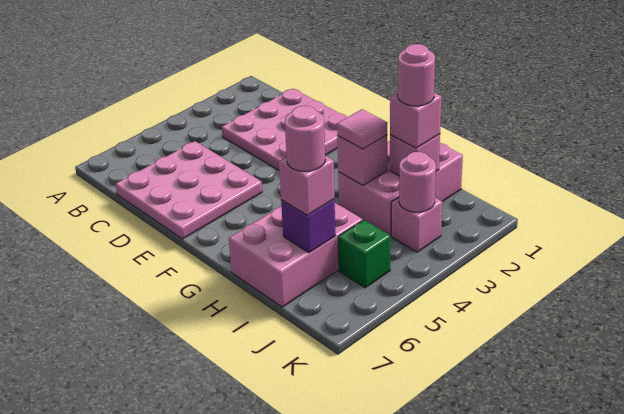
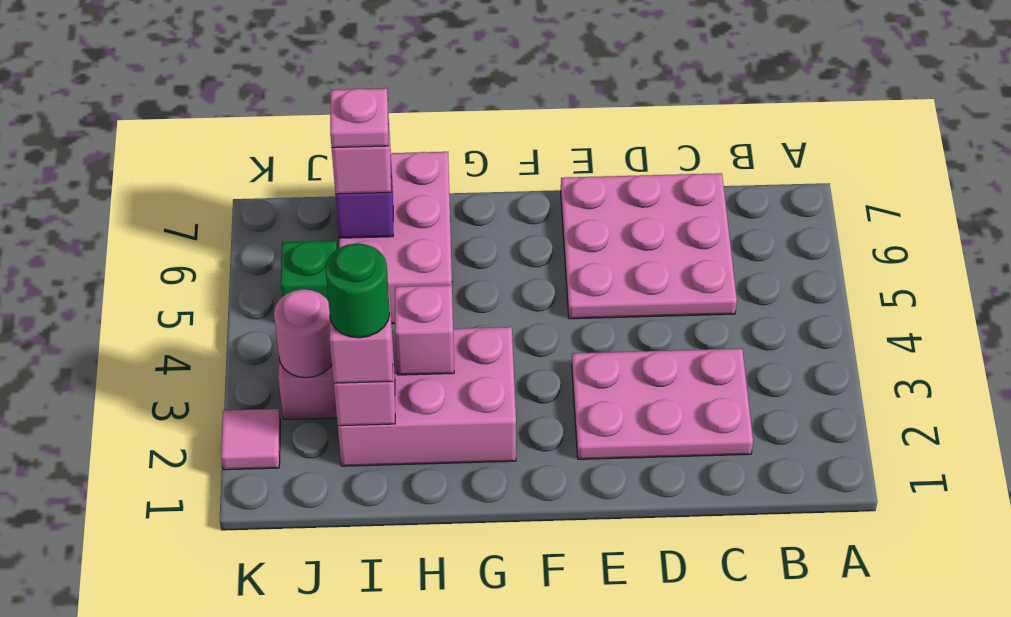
pink plate C1:E3 level 1 -> pink plate C2:E3 level 1
pink brick H1:I3 level 1 -> pink brick G2:I3 level 1
pink tile H3 level 3 -> pink tile K2 level 1
pink round brick I2 level 4 -> green round brick I2 level 4
pink round brick I6 level 4 -> pink plate I6 level 4

